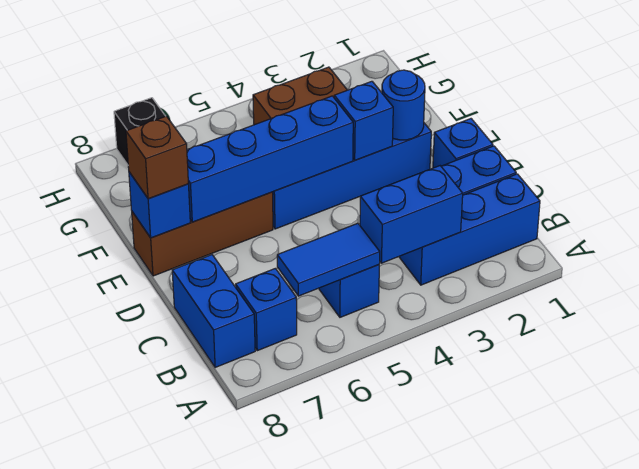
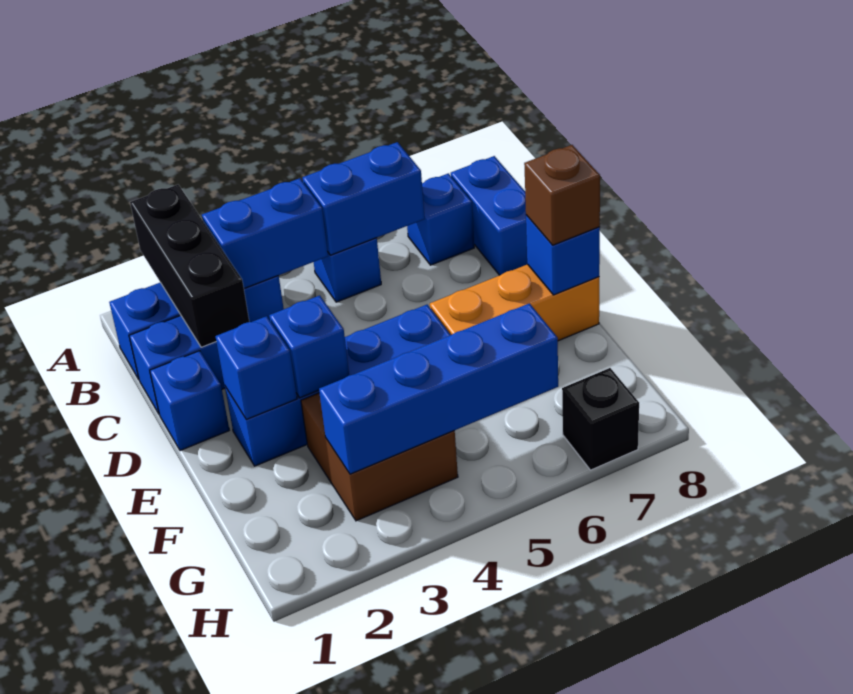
none -> black brick A2:C2 level 2
blue tile B5:B6 level 2 -> blue brick B5:B6 level 2
blue round brick E2 level 2 -> blue brick E2 level 2
blue brick E4:E7 level 2 -> blue brick G3:G6 level 2
brown brick E6:E8 level 1 -> orange brick E6:E8 level 1

